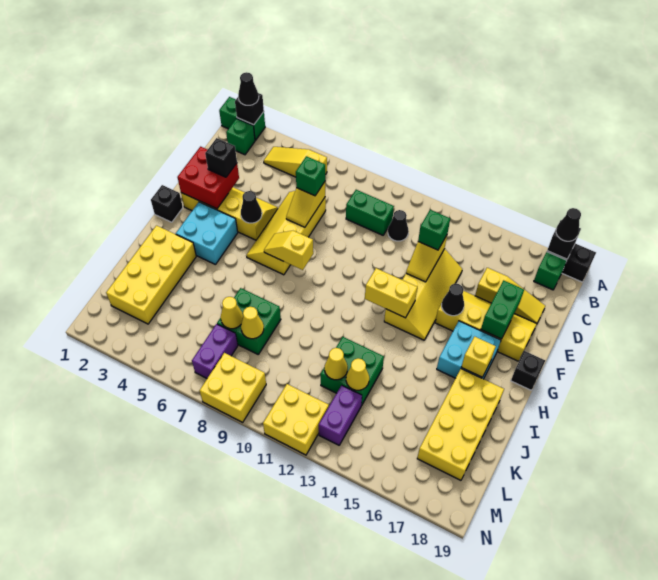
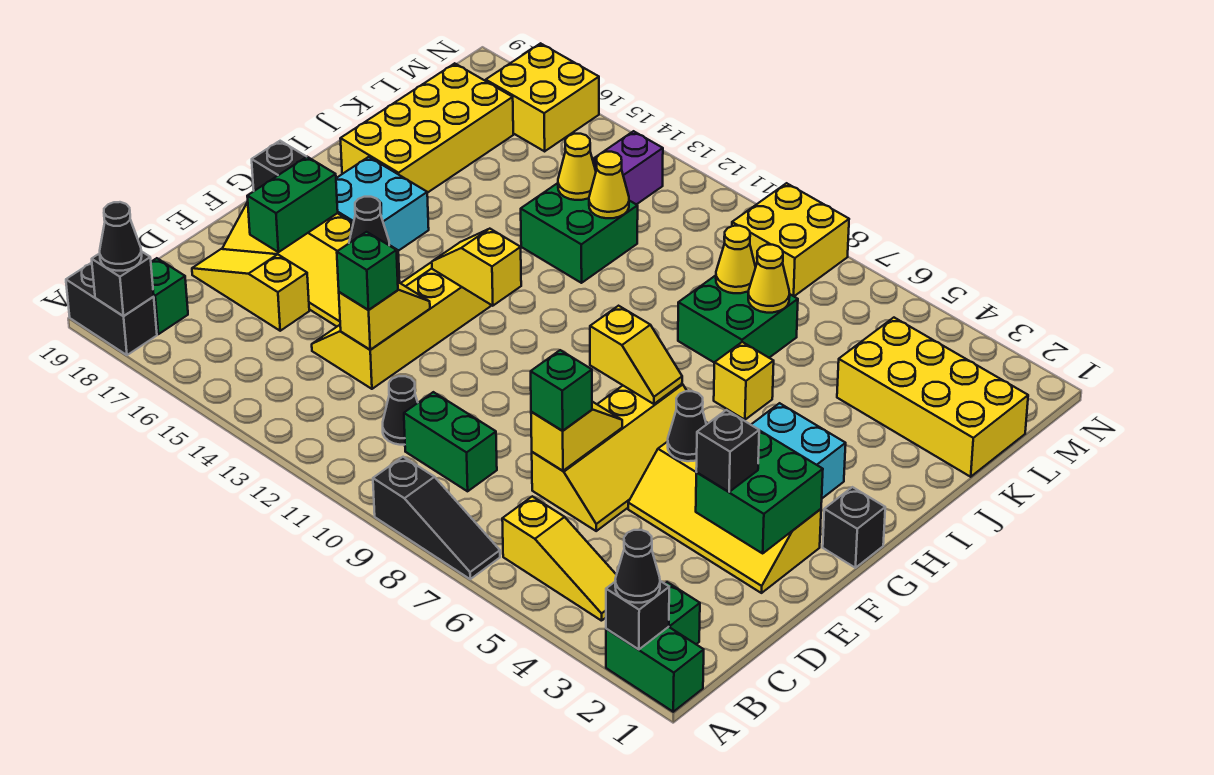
none -> black slope A7:A9 level 1 top 9
red brick E2:F3 level 2 -> green brick E2:F3 level 2
yellow brick G12:G13 level 2 -> yellow slope G12:G13 level 2 top 12
yellow brick H17 level 2 -> yellow brick I6 level 1
yellow brick I2:L3 level 1 -> yellow brick K1:L4 level 1
purple brick L7:M7 level 1 -> none
yellow brick M11:N12 level 1 -> yellow brick M16:N17 level 1

